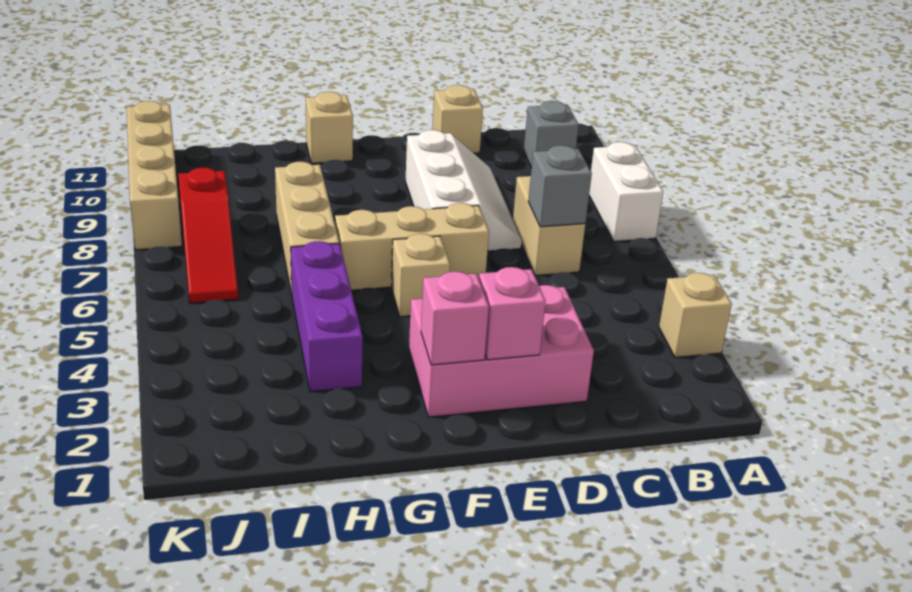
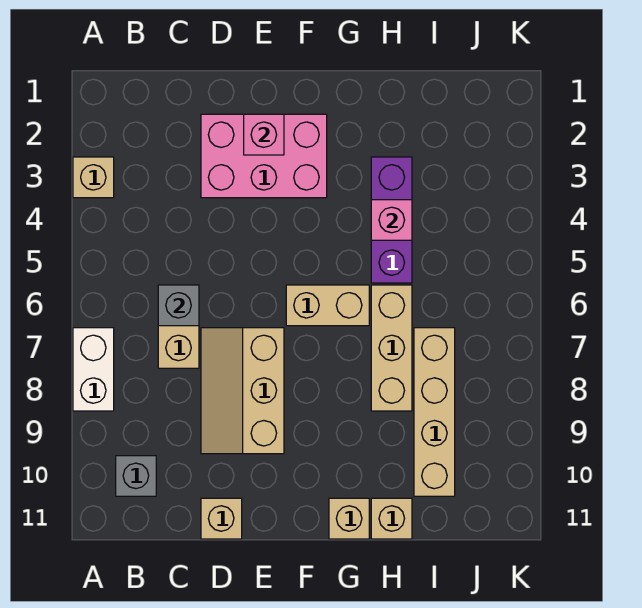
white slope D7:E9 level 1 top E -> tan slope D7:E9 level 1 top E
tan brick E6:G6 level 1 -> tan brick F6:G6 level 1
pink brick F2 level 2 -> pink brick H4 level 2
tan brick F5 level 1 -> tan brick H11 level 1
red slope J6:J8 level 1 top 8 -> none
tan brick K8:K11 level 1 -> tan brick I7:I10 level 1

